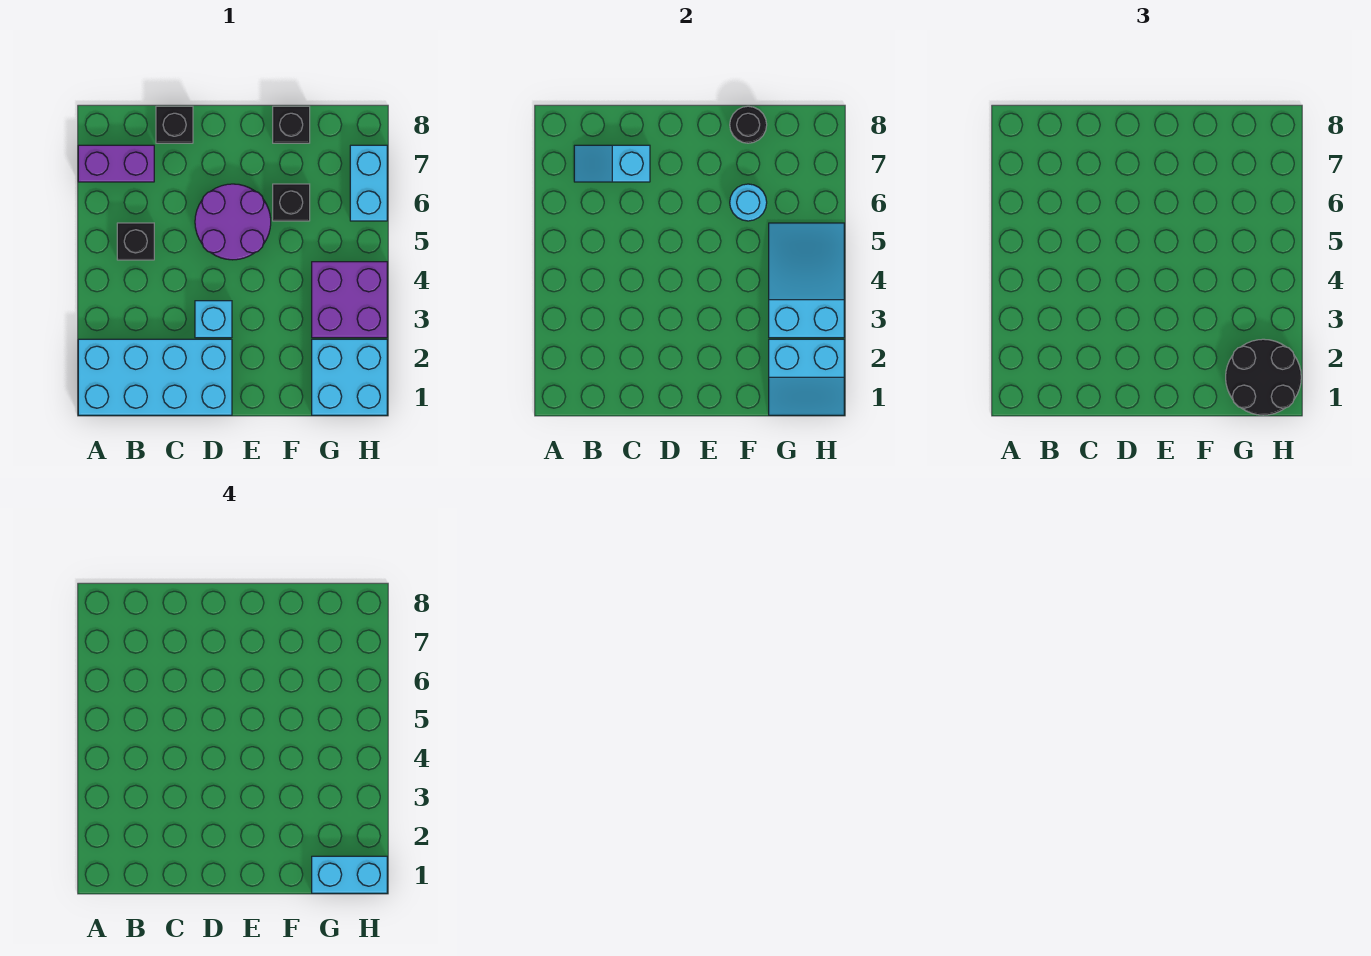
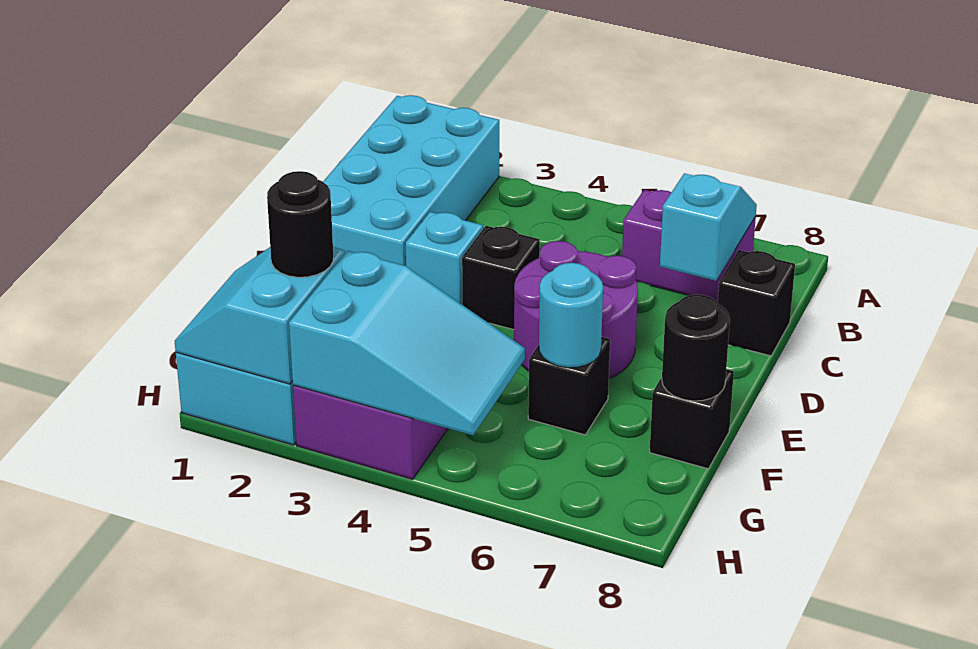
purple brick A7:B7 level 1 -> purple brick B6:B7 level 1
black brick B5 level 1 -> black brick D4 level 1
black round brick G1:H2 level 3 -> black round brick G2 level 3
cyan brick G1:H1 level 4 -> none
cyan brick H6:H7 level 1 -> none

